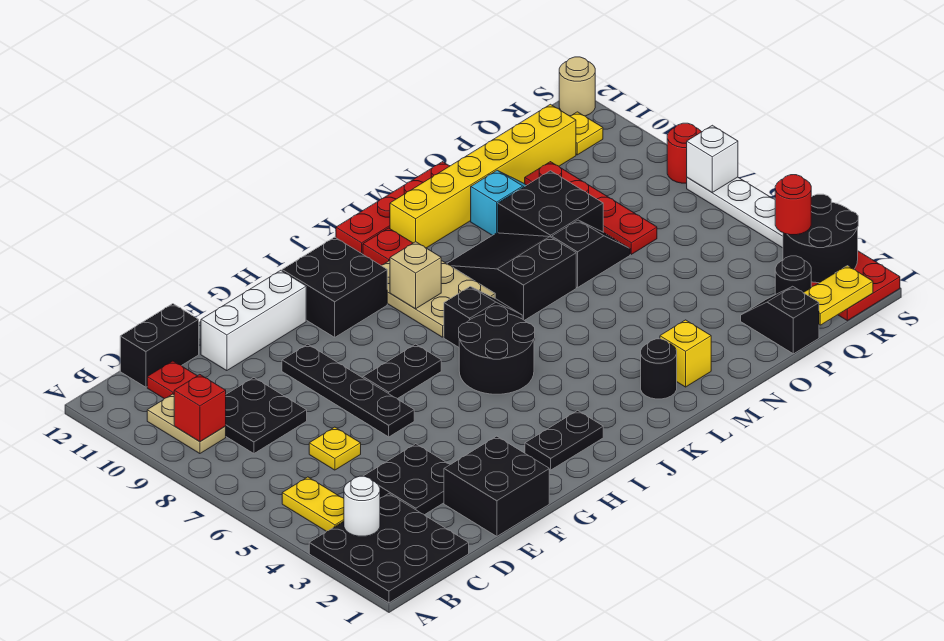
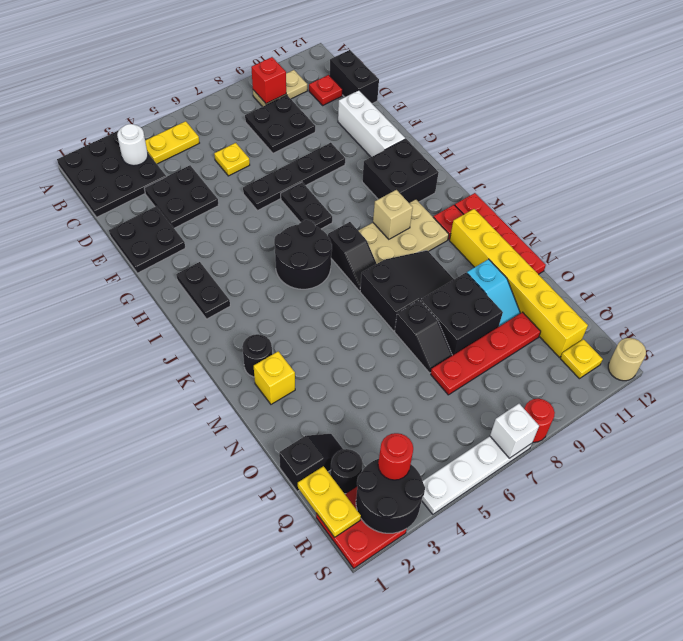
black brick E1:F2 level 1 -> black plate E1:F2 level 1

